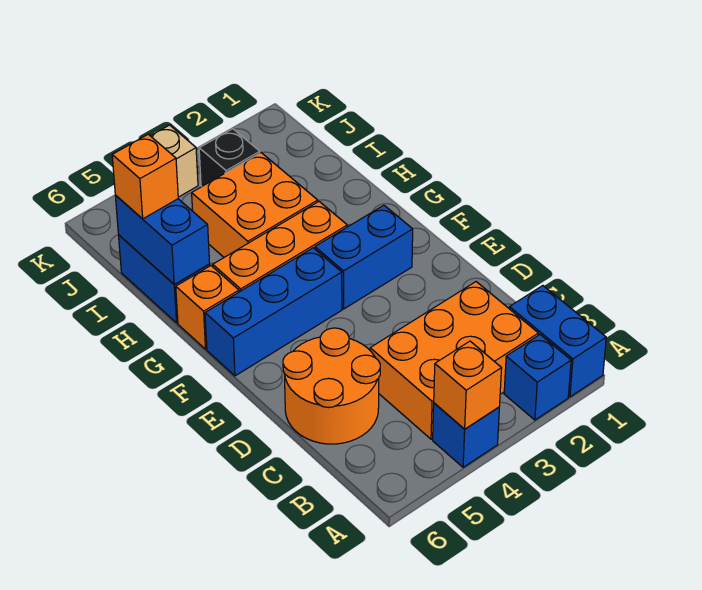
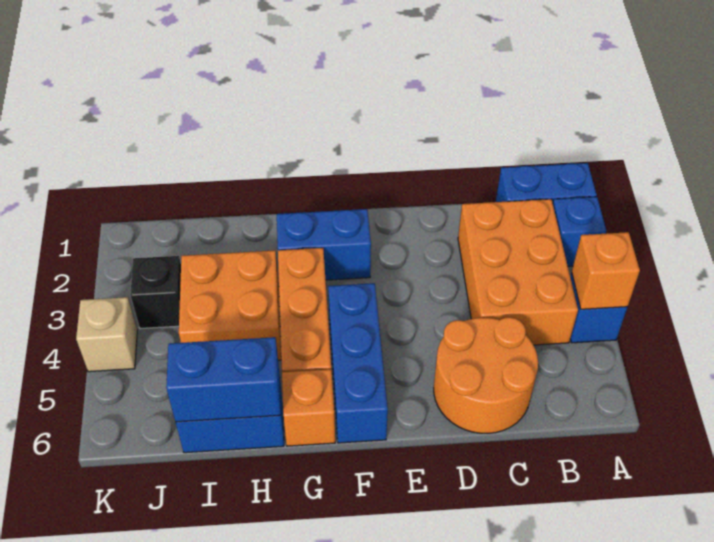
blue brick F2:F3 level 1 -> blue brick F2:G2 level 1
orange brick I6 level 3 -> none

